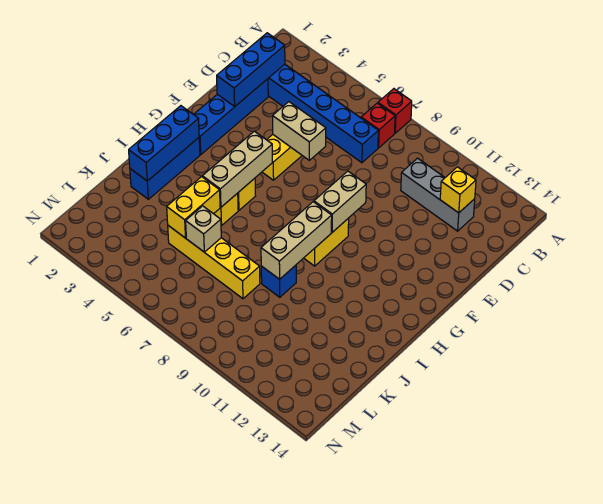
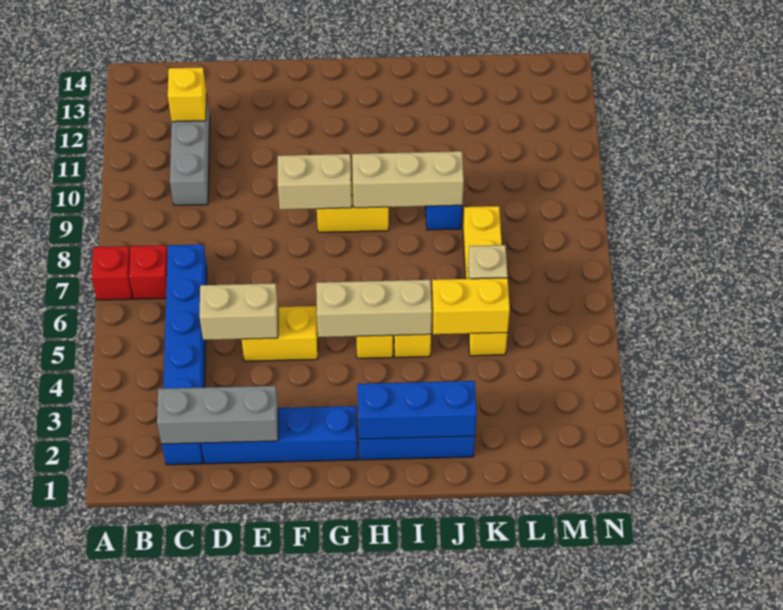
blue brick C2:E2 level 2 -> grey brick C2:E2 level 2
tan brick E5:E6 level 2 -> tan brick D5:E5 level 2

